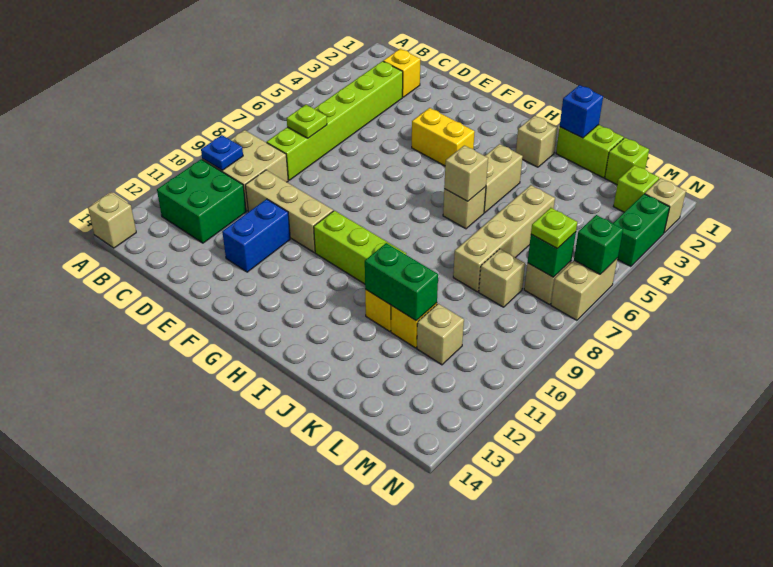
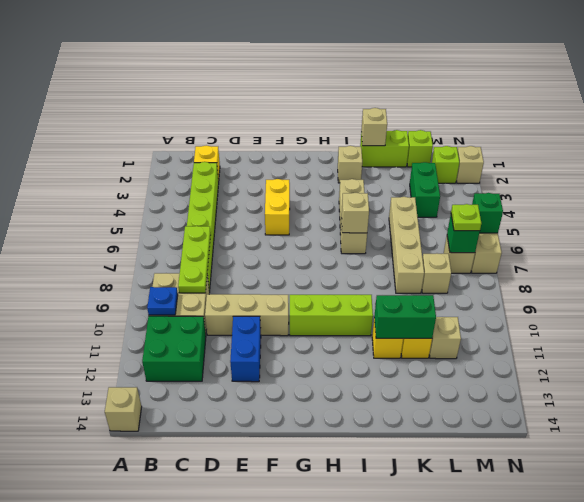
lime plate C7 level 2 -> lime plate C7:C9 level 2
yellow brick F4:G4 level 1 -> yellow brick F4:F5 level 1
blue brick J1 level 2 -> tan brick J1 level 2
green brick N3:N4 level 1 -> green brick L3:L4 level 1

